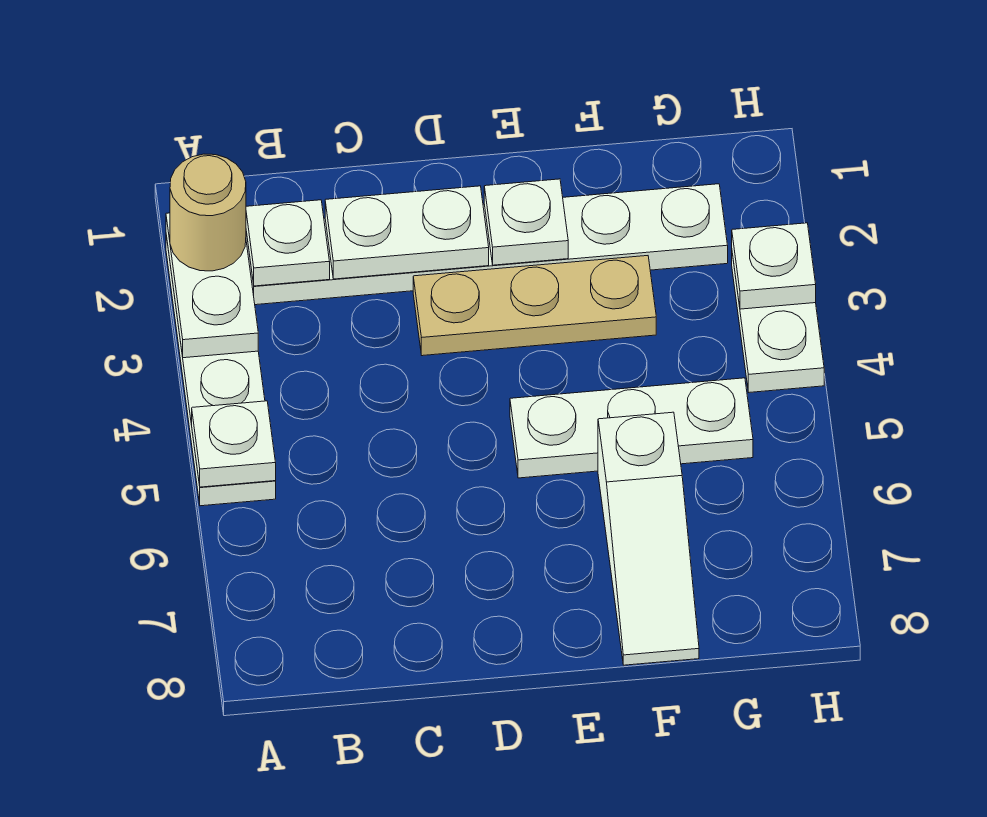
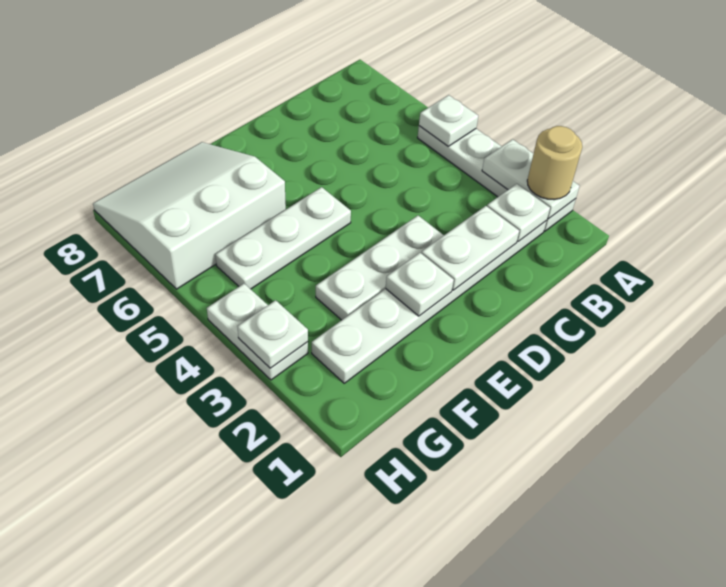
tan plate D3:F3 level 1 -> white plate D3:F3 level 1
white slope F6:F8 level 1 top 6 -> white slope F6:H8 level 1 top 6

